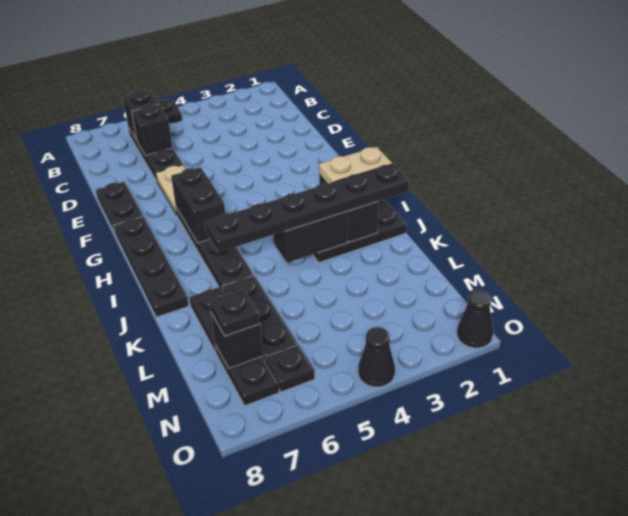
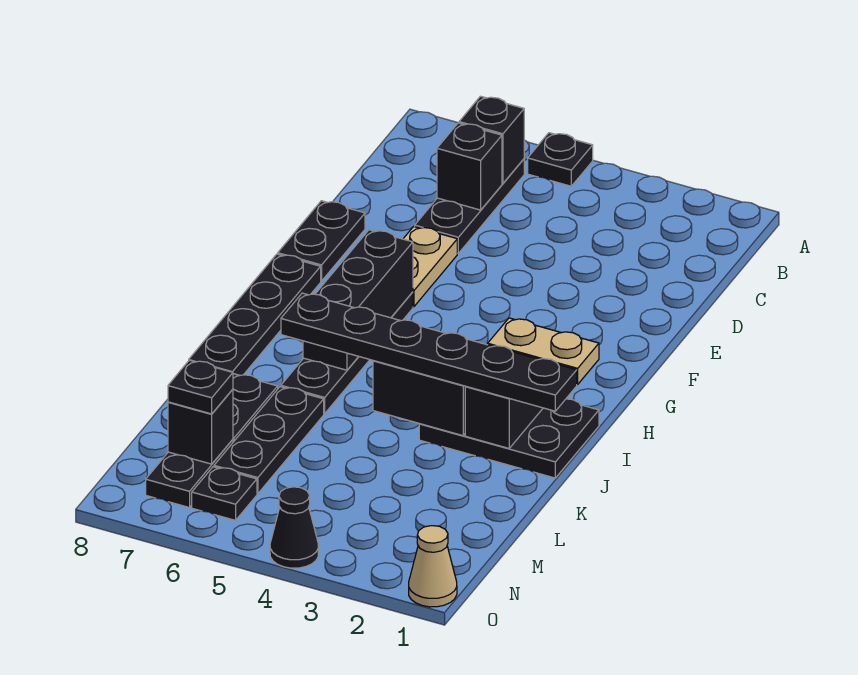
black brick G6:H6 level 2 -> black brick G6:I6 level 2
black cone O1 level 1 -> tan cone O1 level 1

